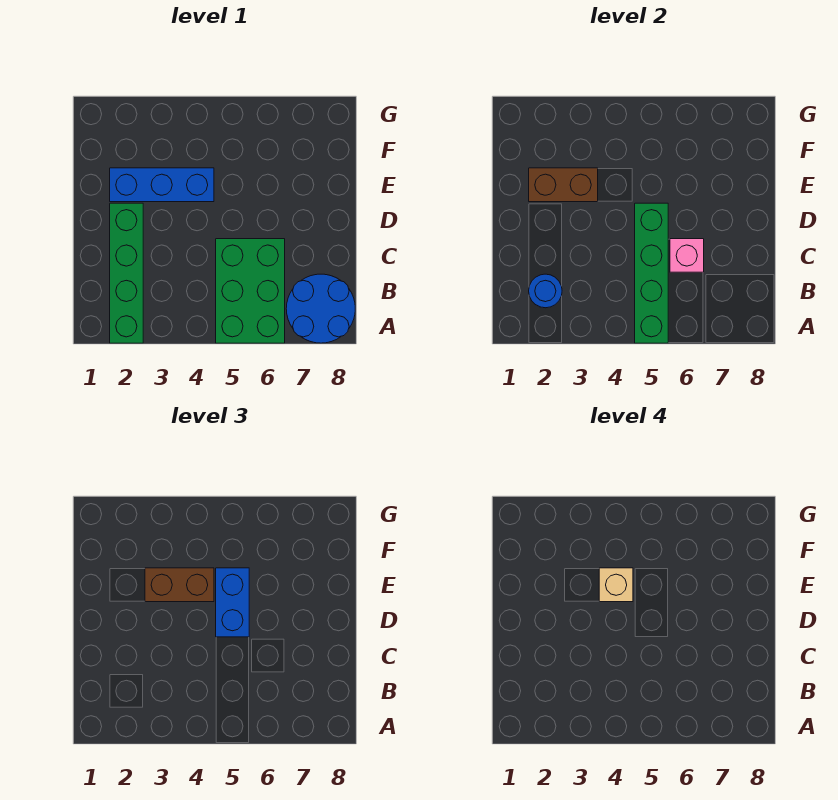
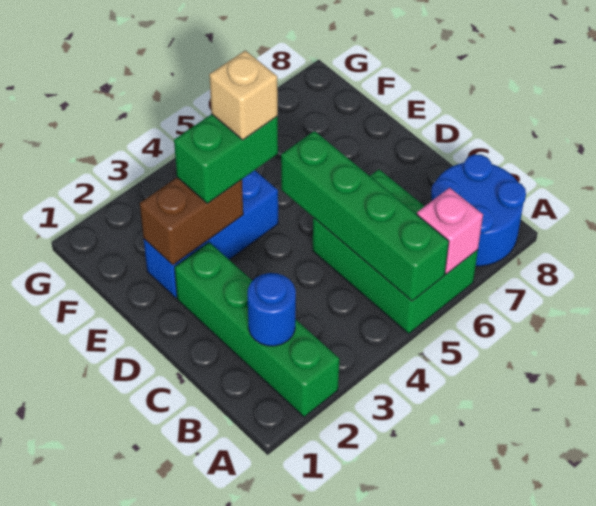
pink brick C6 level 2 -> pink brick A6 level 2
blue brick D5:E5 level 3 -> none
brown brick E3:E4 level 3 -> green brick E3:E4 level 3

